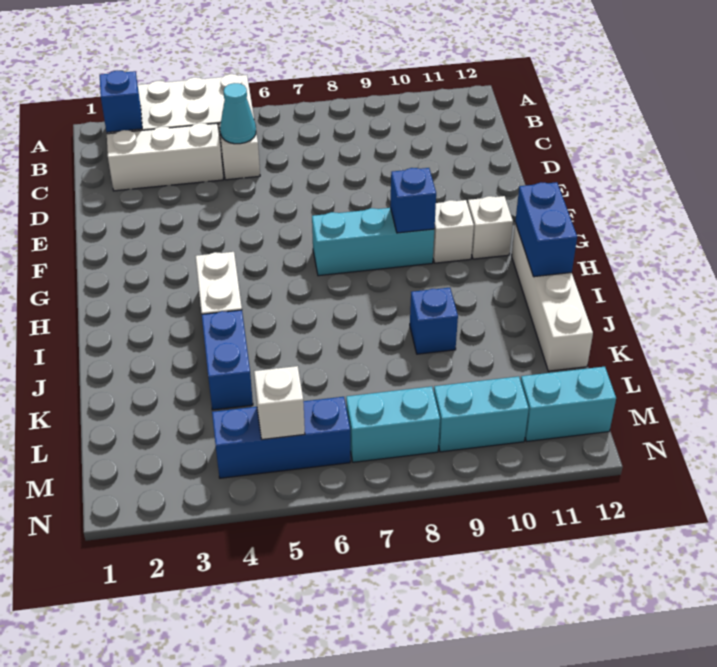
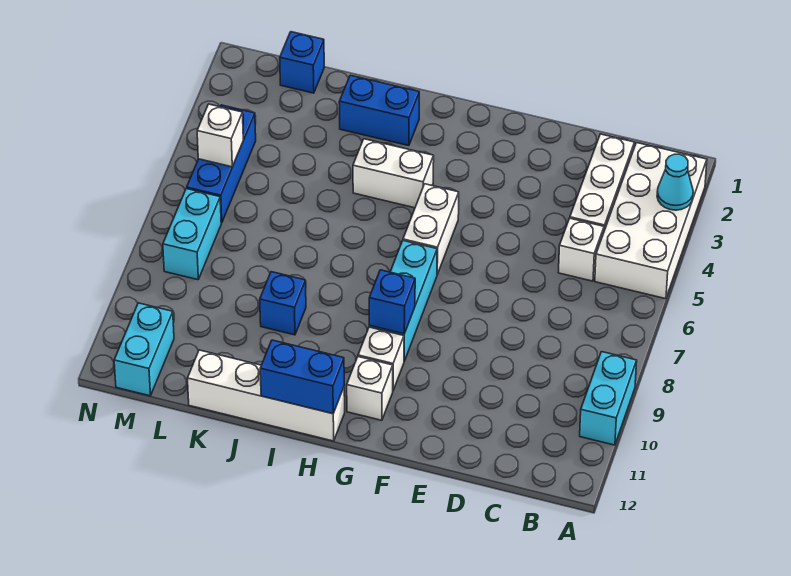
blue brick B2 level 2 -> blue brick L1 level 1
cyan cone C5 level 2 -> cyan cone A3 level 2
none -> white brick G5:G6 level 1
blue brick J4:K4 level 1 -> blue brick I2:J2 level 1
cyan brick M9:M10 level 1 -> cyan brick A9:A10 level 1

